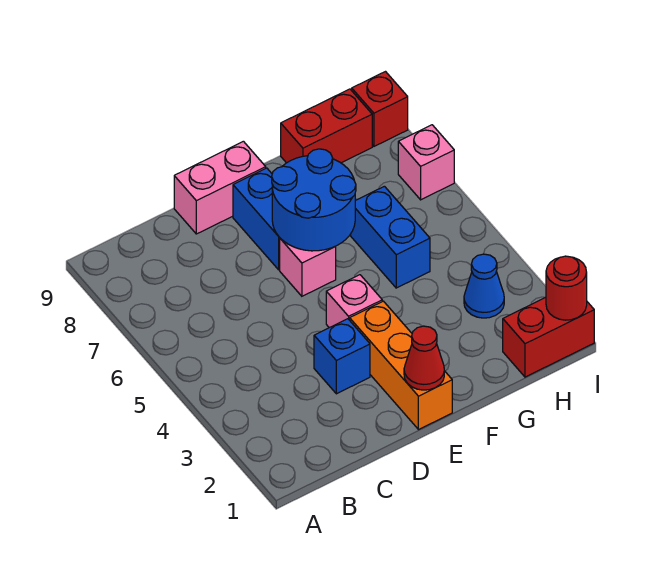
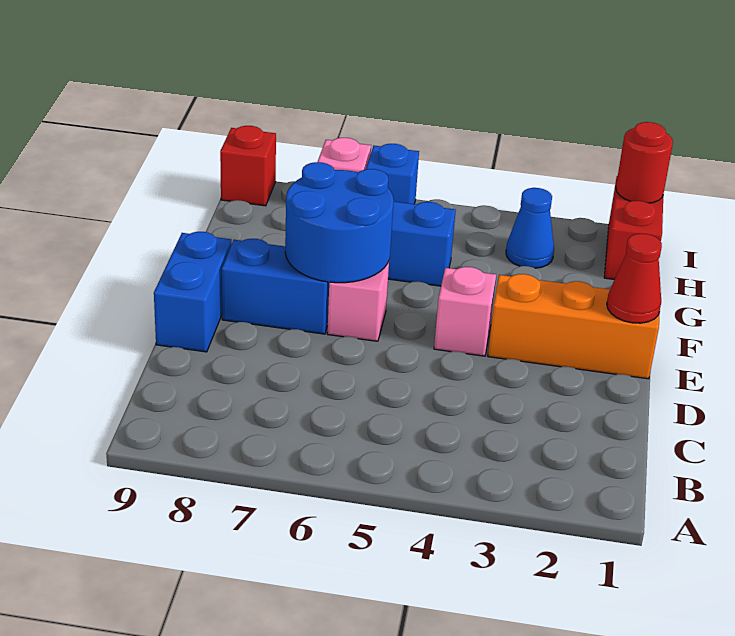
blue brick D3 level 1 -> blue brick I6 level 1
pink brick D9:E9 level 1 -> blue brick D9:E9 level 1
red brick G9:H9 level 1 -> none

